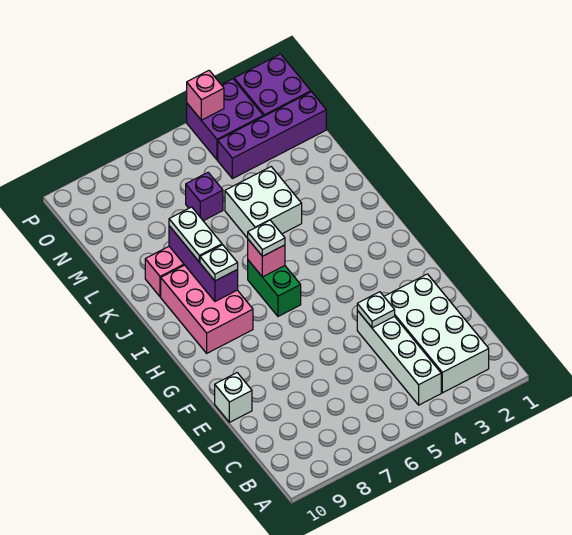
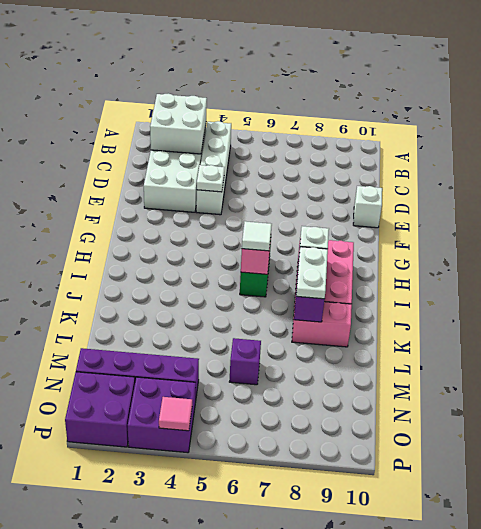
white plate I6 level 3 -> white tile I6 level 3
white brick K4:L5 level 1 -> white brick B2:C3 level 2
pink brick P4 level 2 -> pink tile P4 level 2

